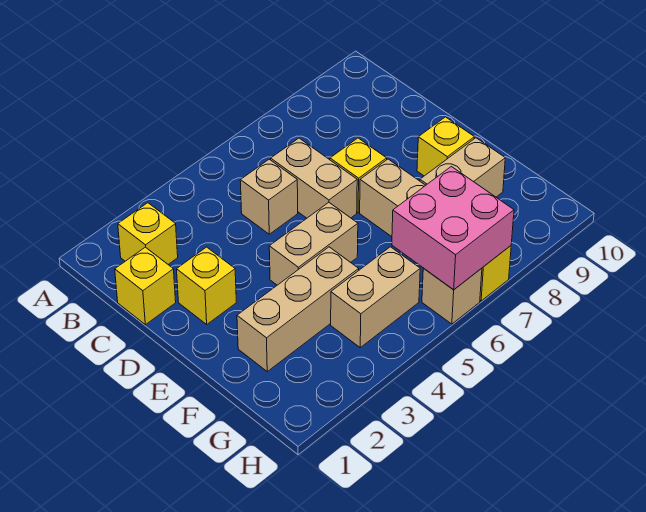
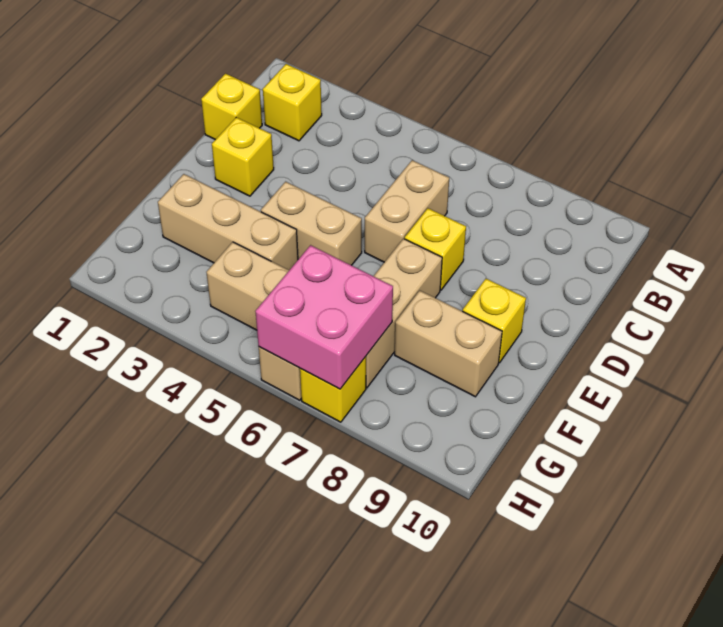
tan brick C5 level 1 -> none

